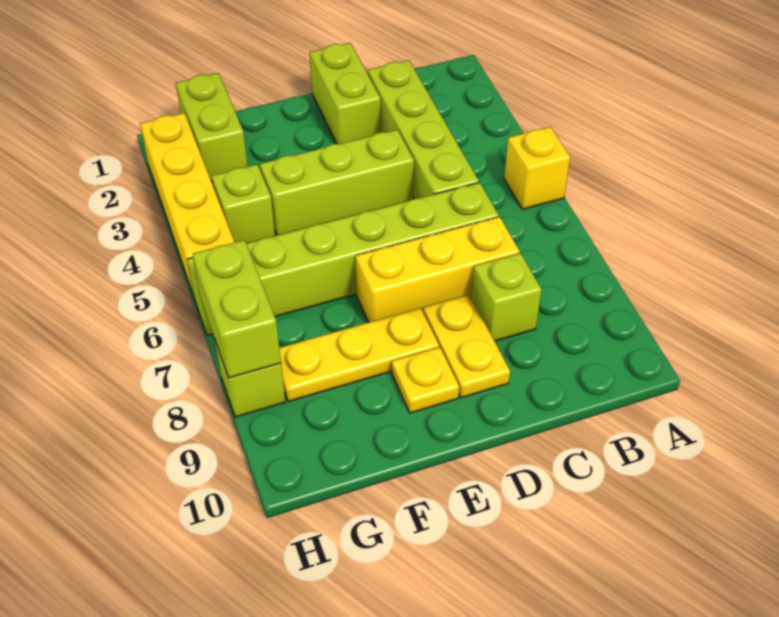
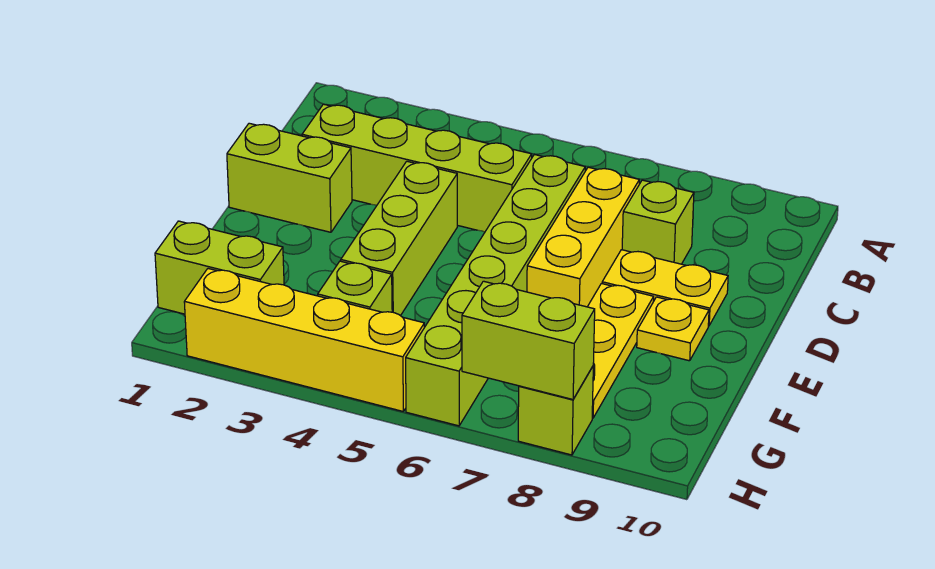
yellow brick A5 level 1 -> none

